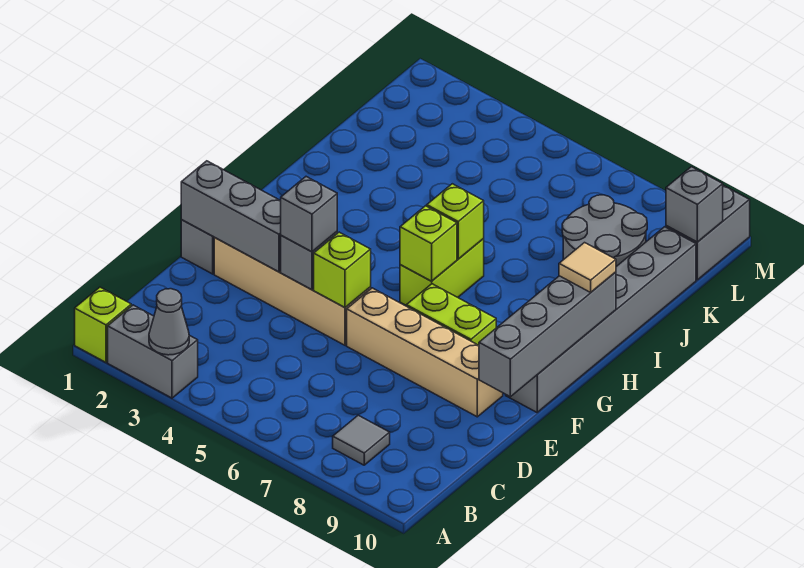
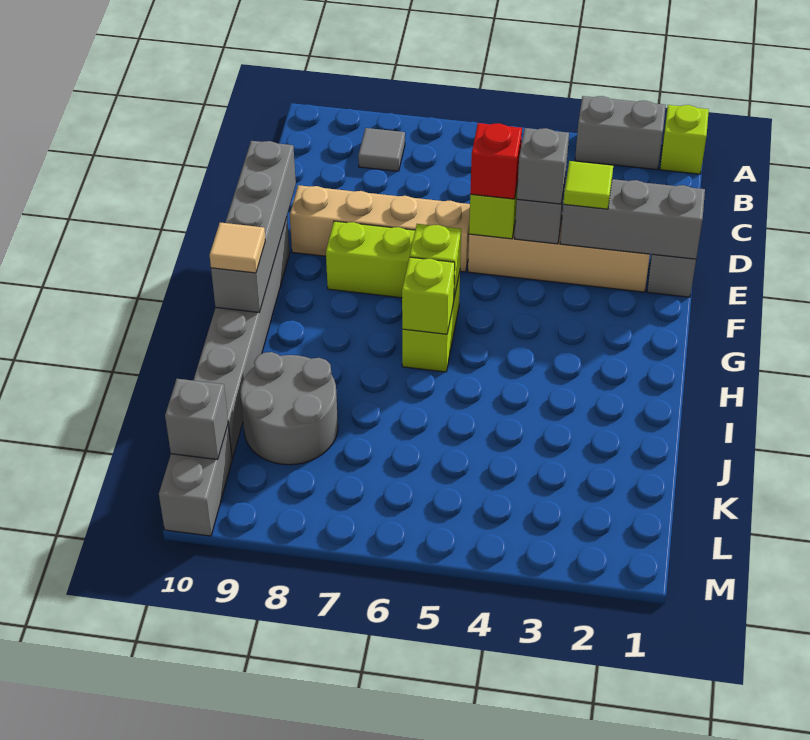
grey cone A3 level 2 -> none
none -> lime tile E3 level 3
none -> red brick E5 level 3

